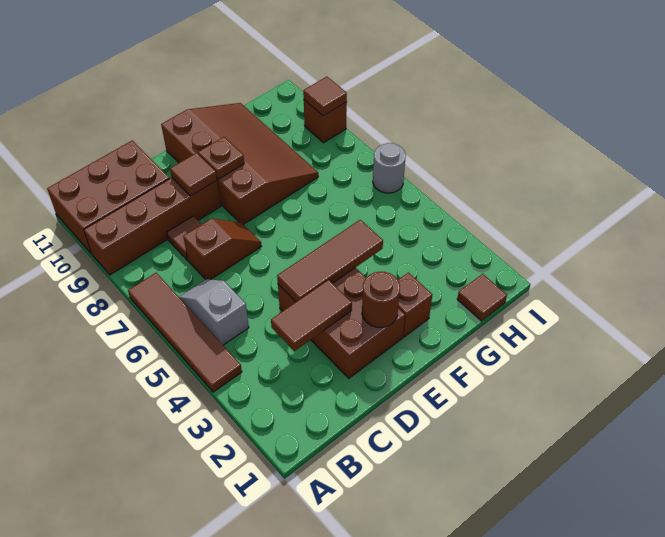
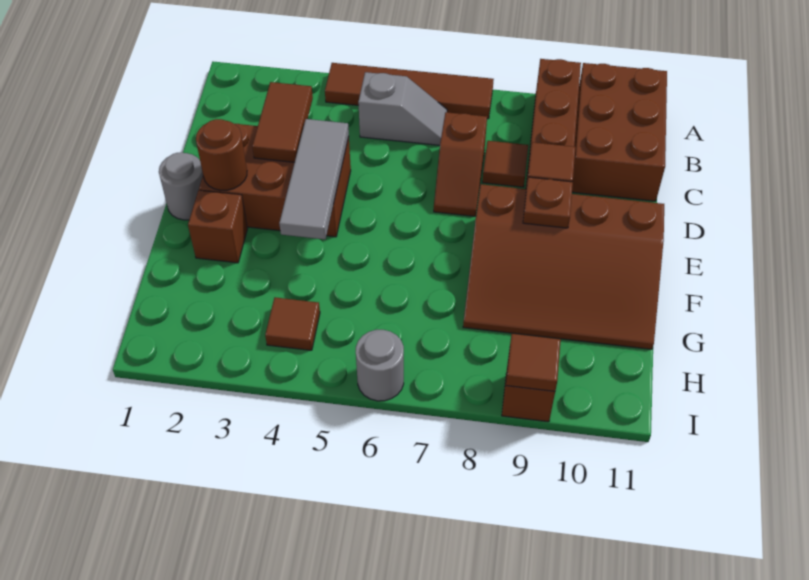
brown tile D4:F4 level 2 -> grey tile D4:F4 level 2
none -> grey round brick E1 level 1
brown tile H1 level 1 -> brown tile H4 level 1

